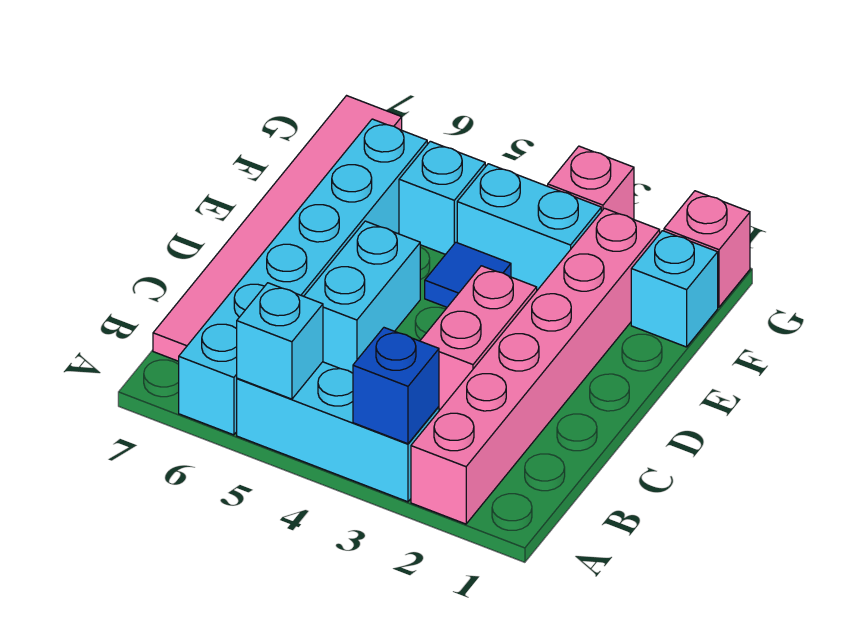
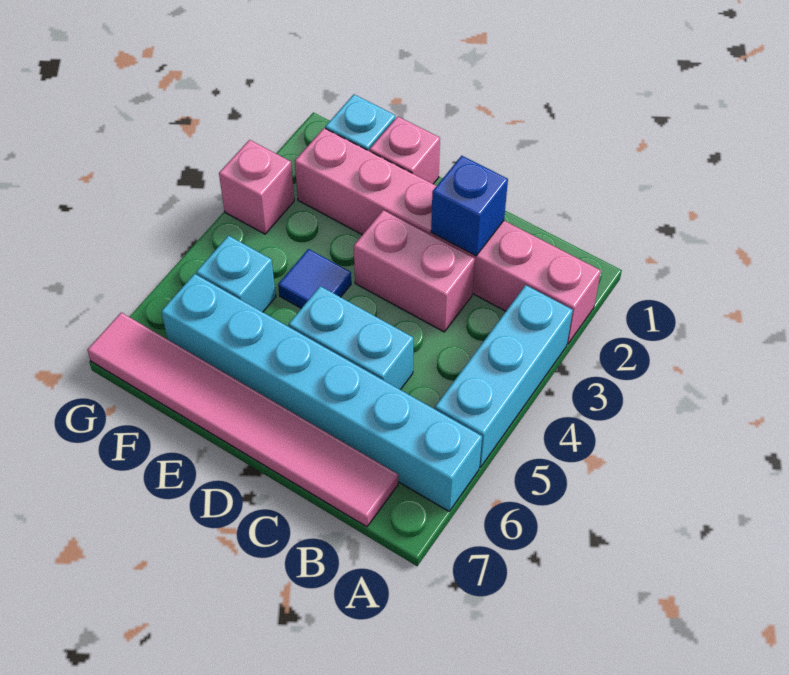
blue brick A3 level 2 -> blue brick C2 level 2
cyan brick A5 level 2 -> none
cyan brick F3:F4 level 1 -> none
pink brick G1 level 1 -> pink brick E1 level 1

